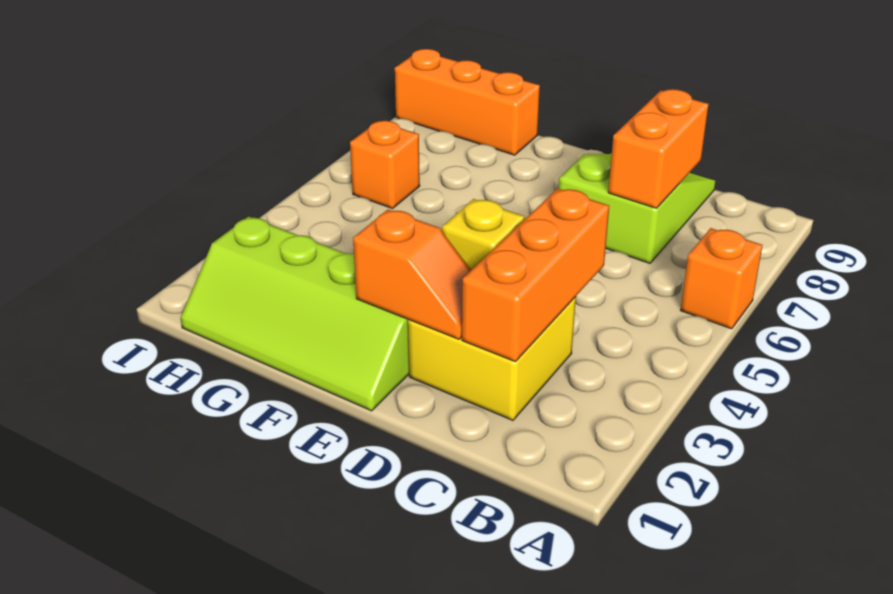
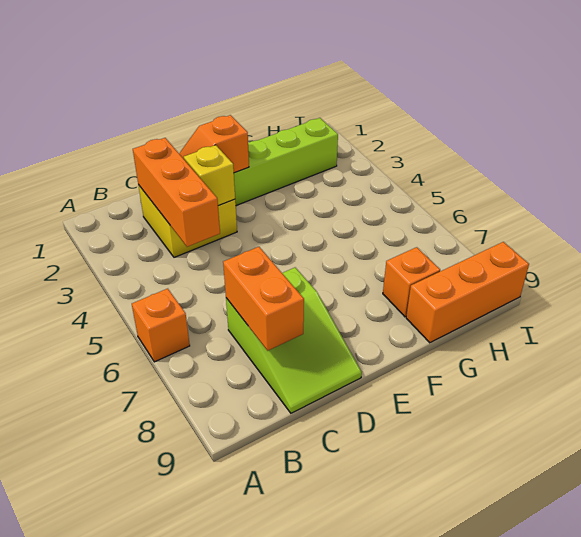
orange brick H6 level 1 -> orange brick G8 level 1

